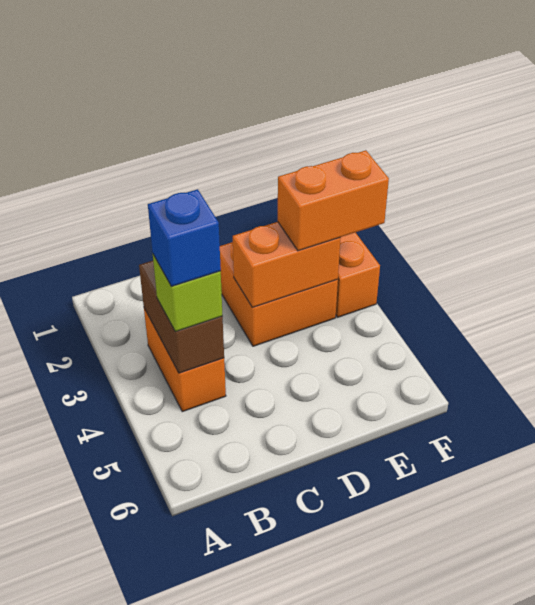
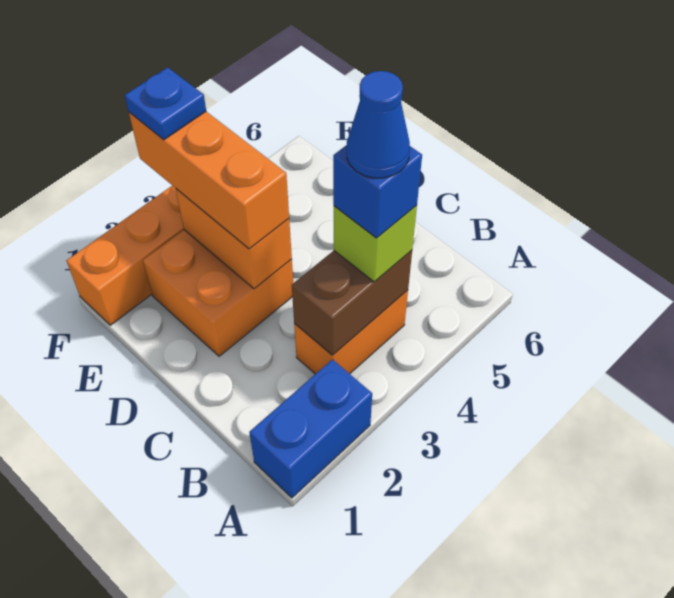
none -> blue brick A1:A2 level 1
none -> blue cone B4 level 5
orange brick E3:F3 level 3 -> orange brick D3:F3 level 3
none -> blue plate F3 level 4

